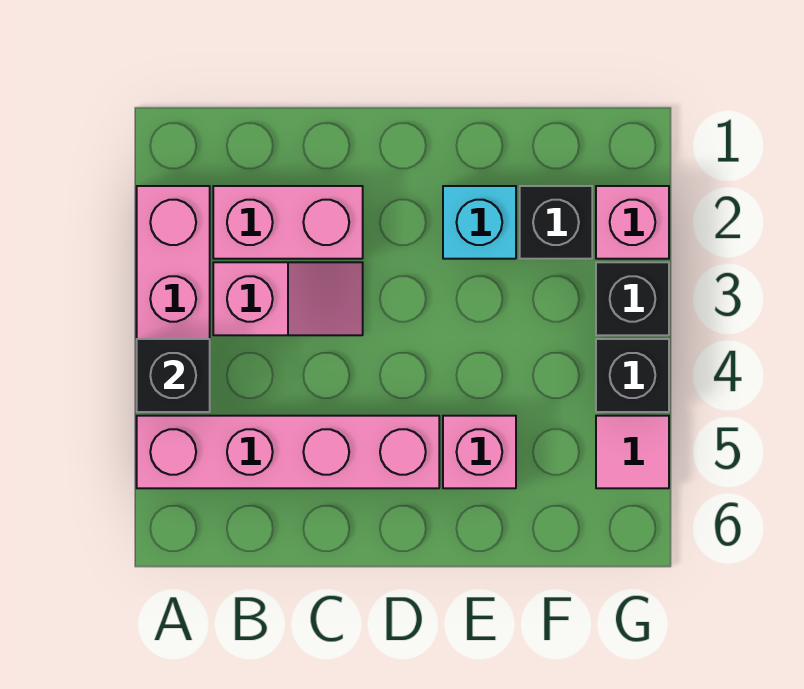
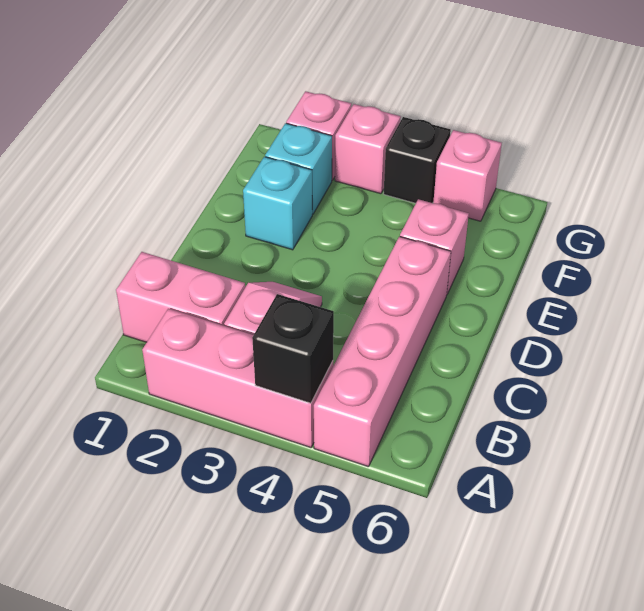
pink brick B2:C2 level 1 -> pink brick B1:B2 level 1
black brick F2 level 1 -> cyan brick F2 level 1
black brick G3 level 1 -> pink brick G3 level 1
pink tile G5 level 1 -> pink brick G5 level 1

